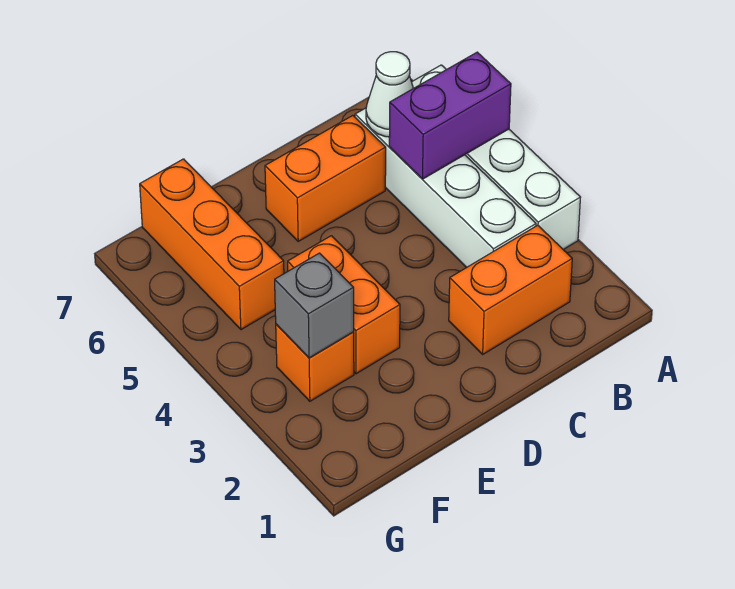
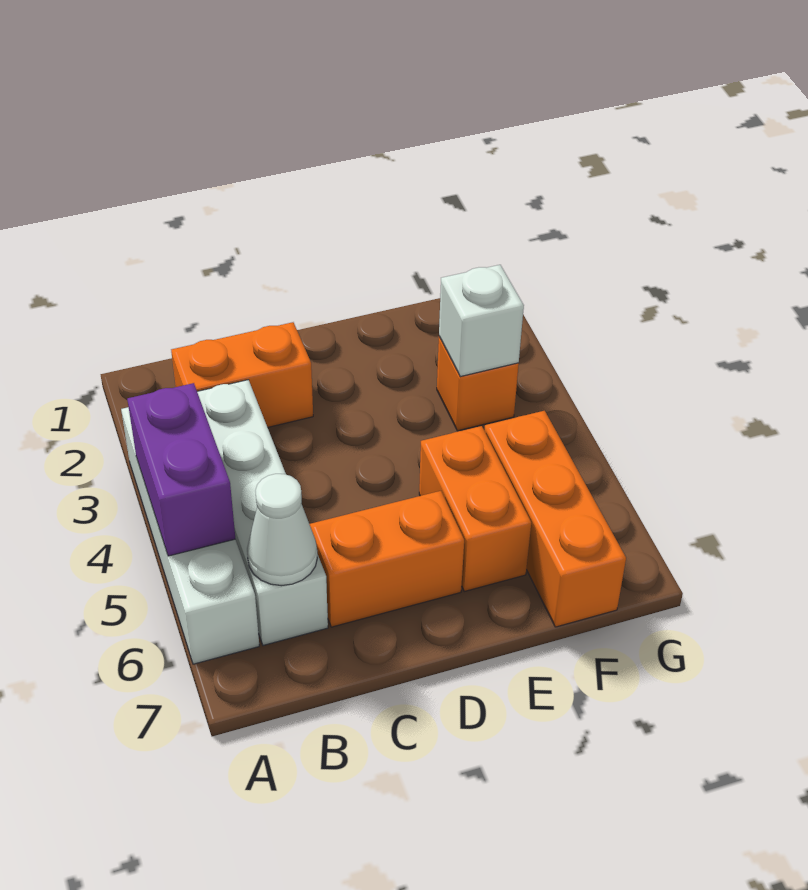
purple brick A5:B5 level 2 -> purple brick A4:A5 level 2
orange brick E3:E4 level 1 -> orange brick E5:E6 level 1
grey brick F3 level 2 -> white brick F3 level 2

